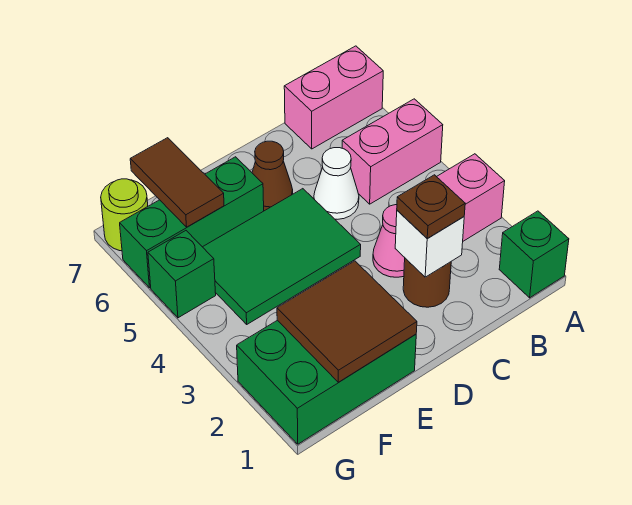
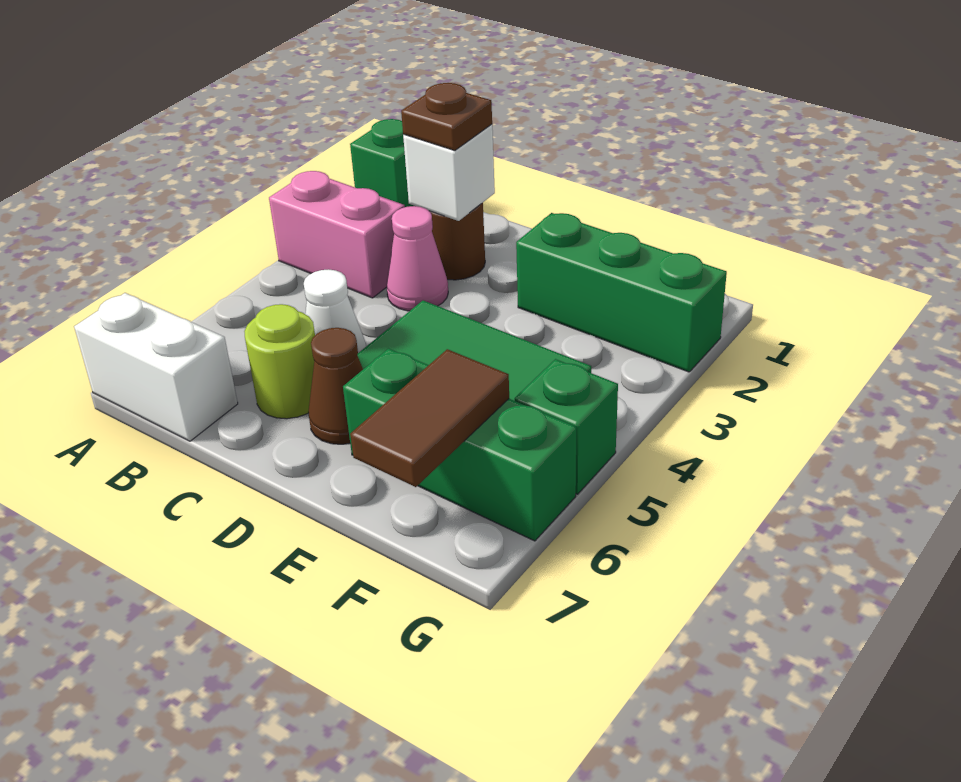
pink brick A5:B5 level 1 -> none
pink brick A7:B7 level 1 -> white brick A7:B7 level 1
green brick E1:G2 level 1 -> green brick E2:G2 level 1
brown tile E1:F2 level 2 -> none
lime round brick G7 level 1 -> lime round brick C6 level 1

